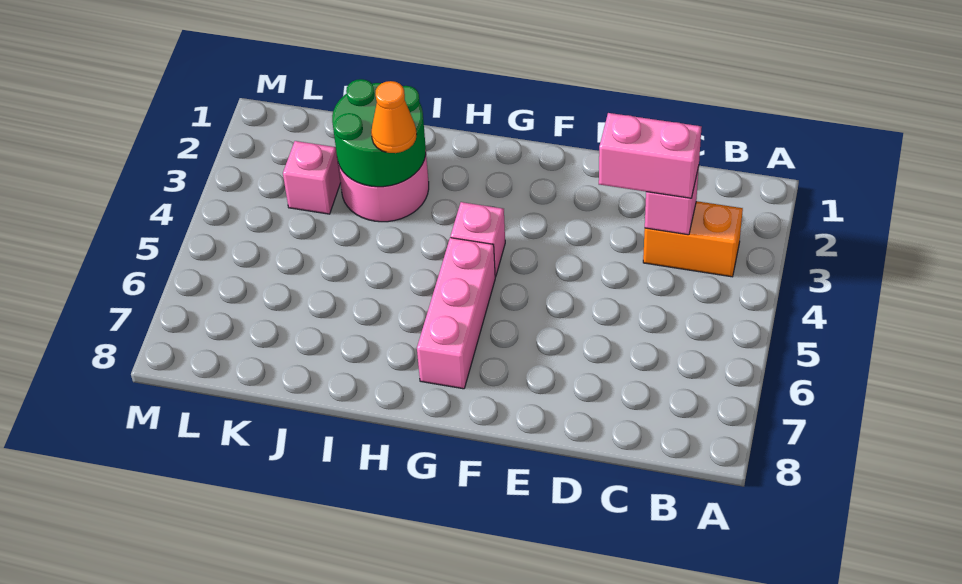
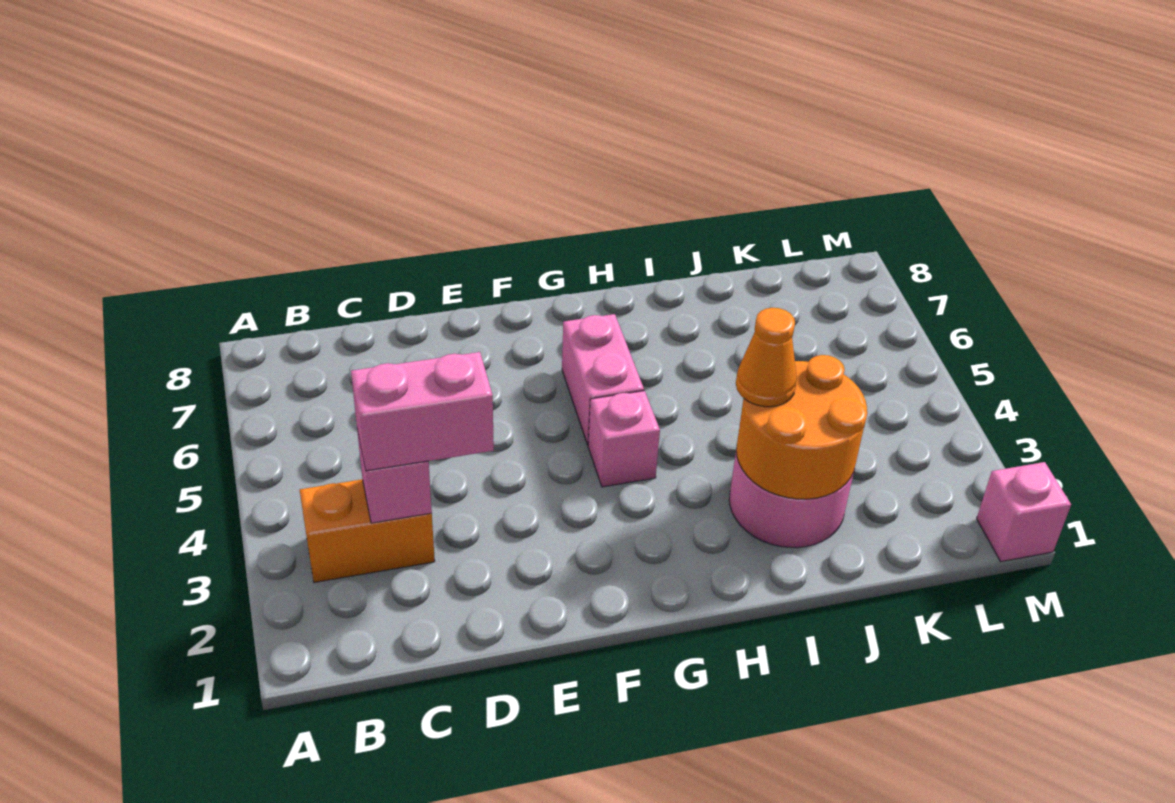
pink brick G5:G7 level 1 -> pink brick G5:G6 level 1
green round brick I2:J3 level 2 -> orange round brick I2:J3 level 2
pink brick K3 level 1 -> pink brick M1 level 1

